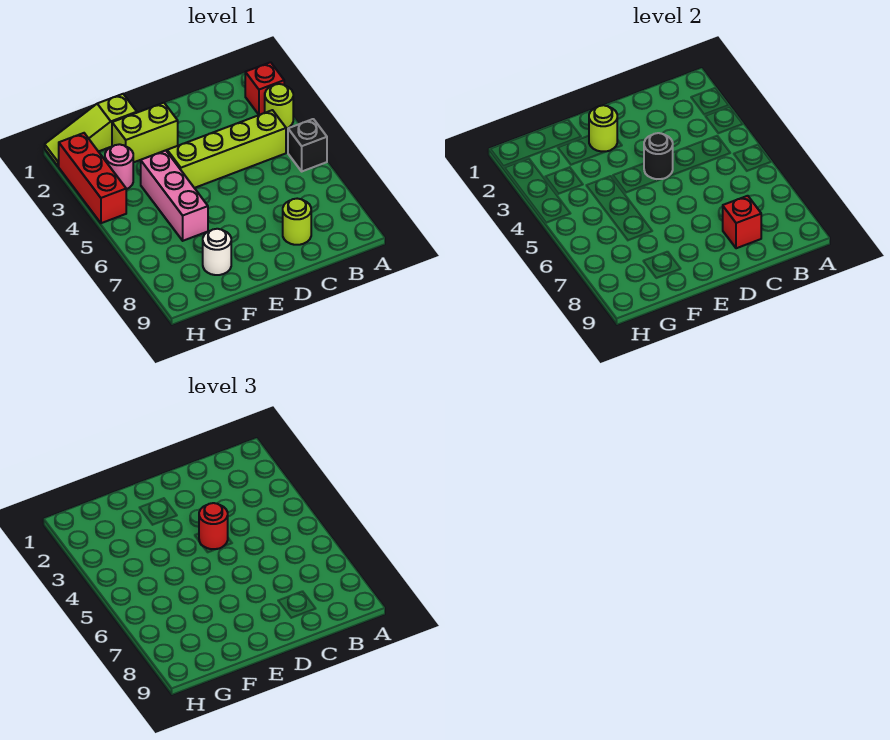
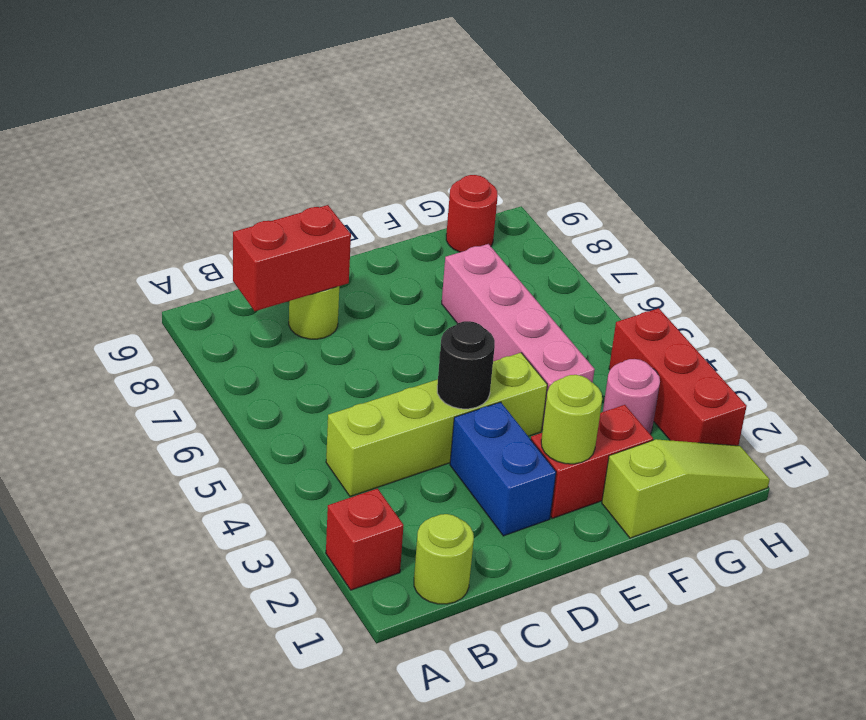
lime round brick A3 level 1 -> lime round brick B1 level 1
black brick A5 level 1 -> none
red brick C8 level 2 -> red brick B8:C8 level 2
none -> blue brick D2:D3 level 1
red round brick D4 level 3 -> red round brick G9 level 1
lime brick E2:F2 level 1 -> red brick E2:F2 level 1
pink brick F4:F6 level 1 -> pink brick F4:F7 level 1
white round brick F8 level 1 -> none

